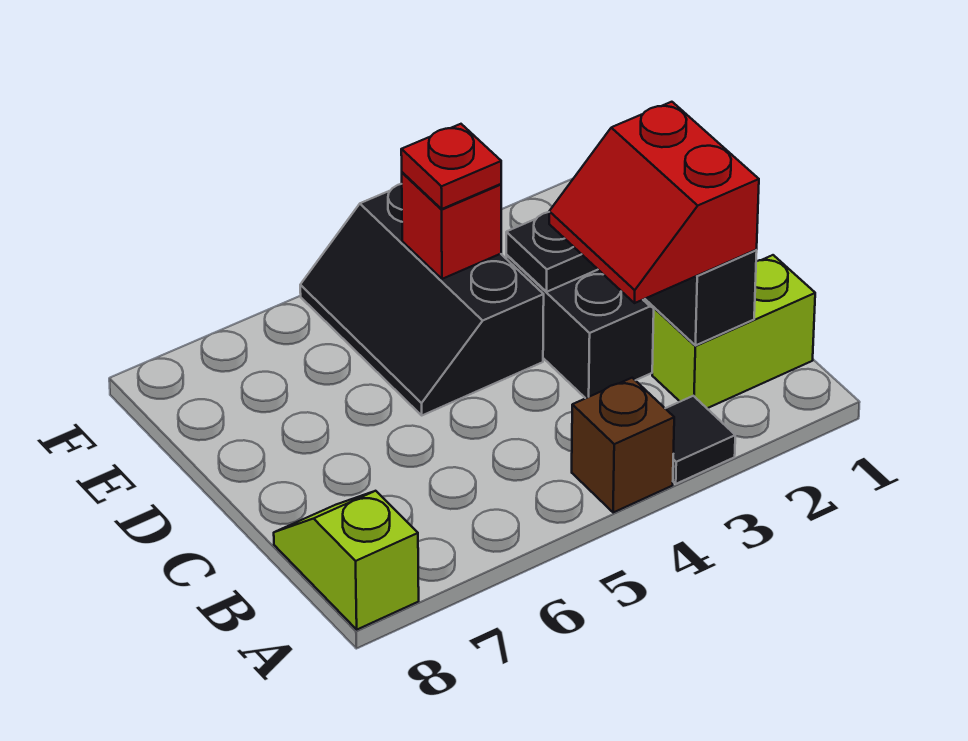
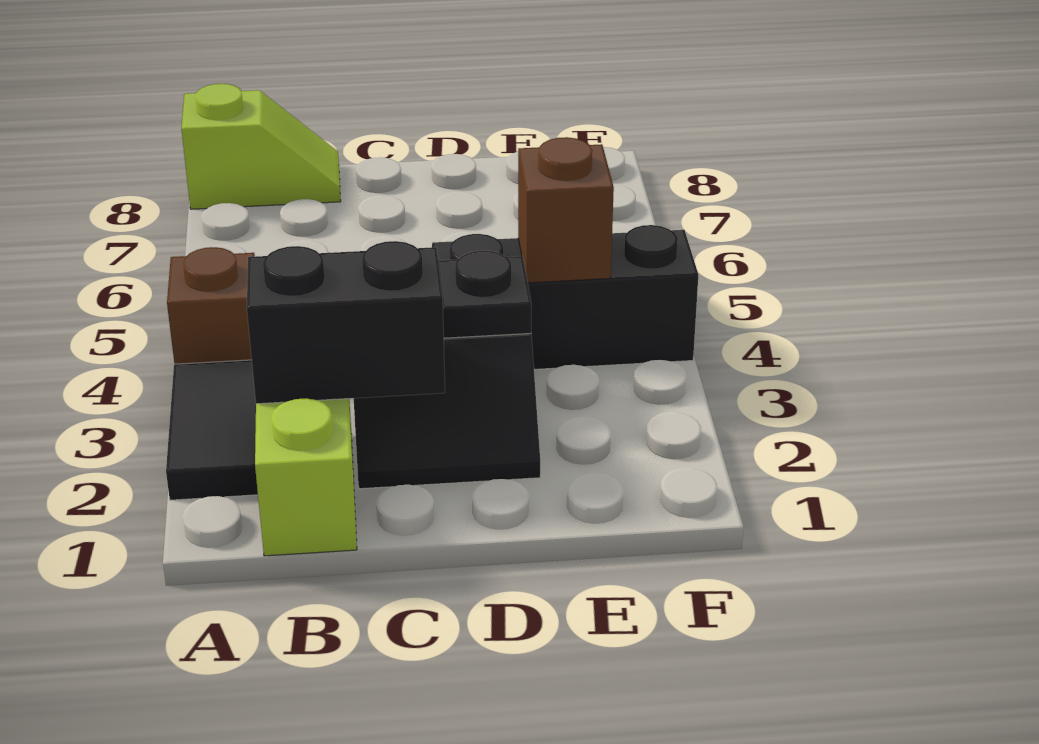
black tile A3 level 1 -> black tile A2:A3 level 1
red slope B2:C3 level 3 top 2 -> none
red brick E4 level 2 -> brown brick E4 level 2
red plate E4 level 3 -> none

